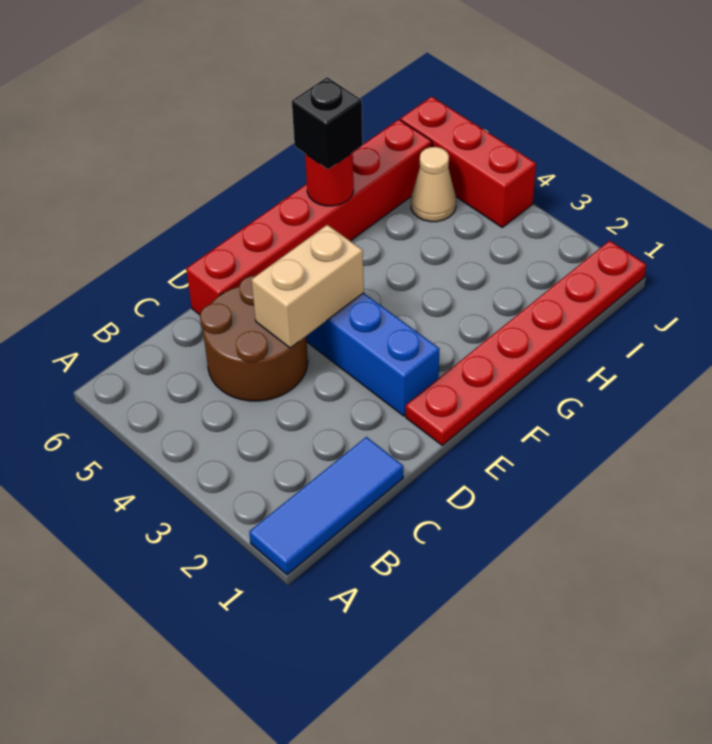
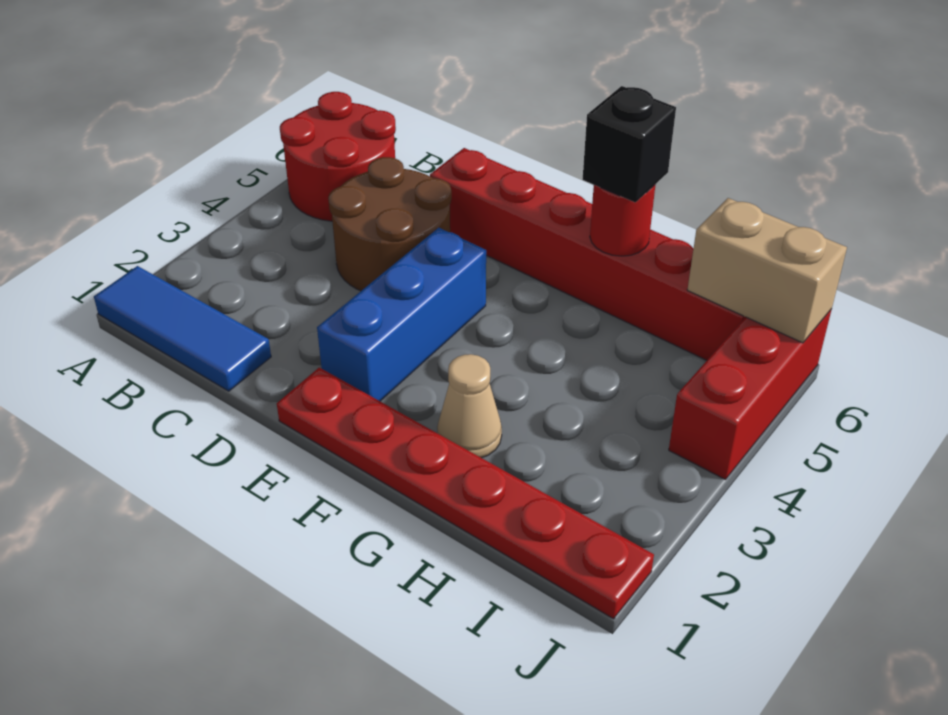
none -> red round brick A5:B6 level 1
tan brick D4:E4 level 2 -> tan brick I6:J6 level 2
tan cone I5 level 1 -> tan cone G2 level 1

